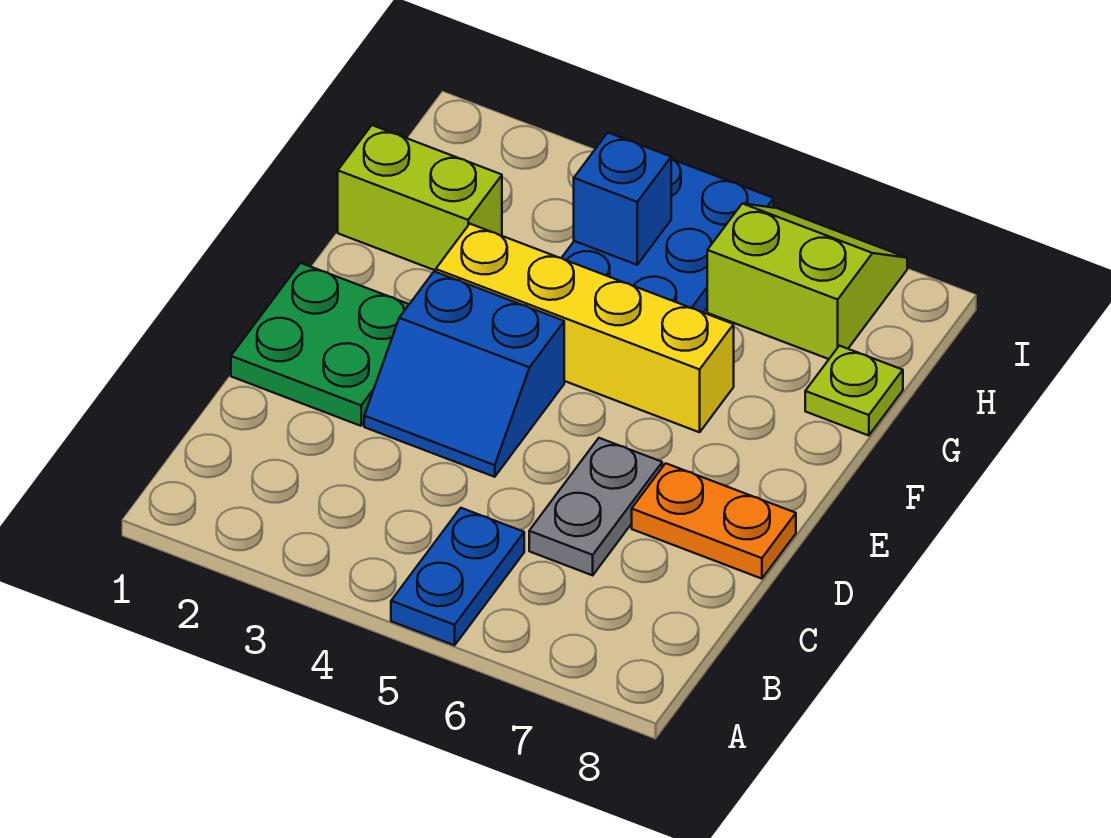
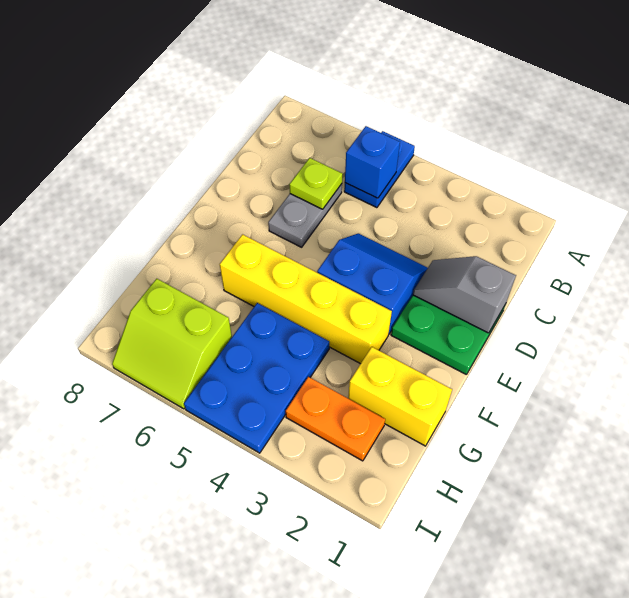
none -> grey slope D1:D2 level 2 top 1
orange plate D7:D8 level 1 -> orange plate H2:H3 level 1
lime brick G1:G2 level 1 -> yellow brick G1:G2 level 1
lime plate G8 level 1 -> lime plate C6 level 2
blue brick H4 level 2 -> blue brick B5 level 2

